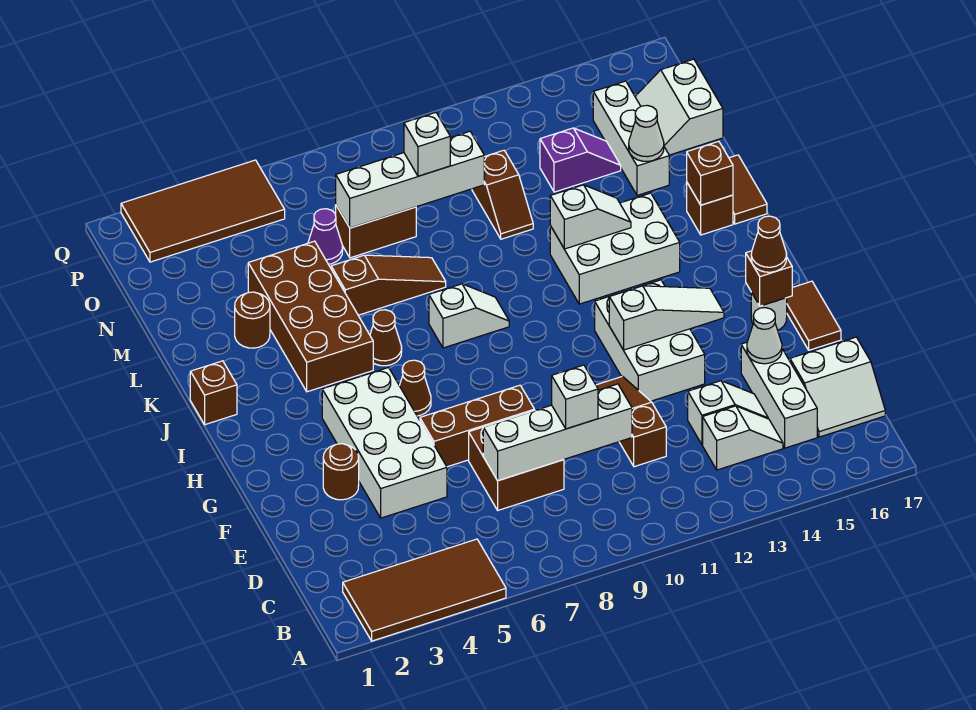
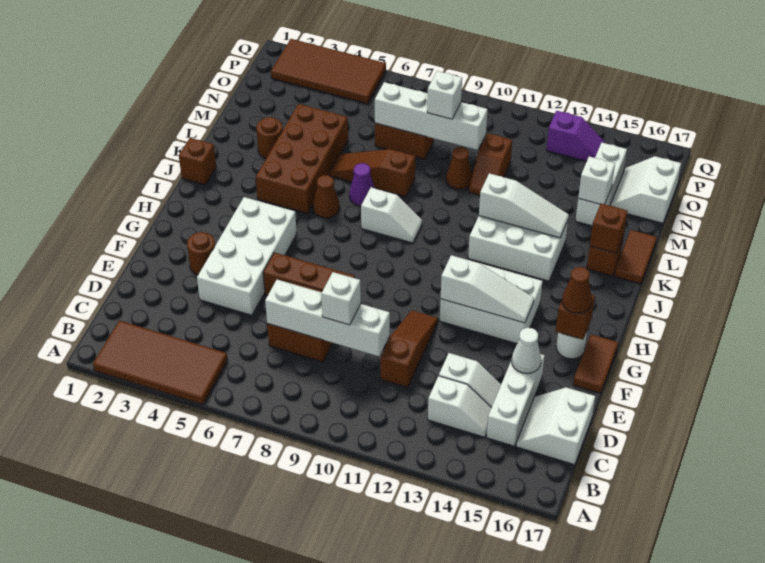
white slope C16:D17 level 1 top D -> white slope C16:D17 level 1 top 17
white brick F12:H13 level 1 -> white brick G12:H14 level 1
brown cone H6 level 1 -> brown cone M10 level 1
white slope K12:K13 level 2 top 12 -> white slope K12:K14 level 2 top 12
brown slope L6:L8 level 1 top 6 -> brown slope L6:L8 level 1 top 8
white cone M15 level 2 -> white brick M15 level 2
purple cone N6 level 1 -> purple cone K7 level 1
purple slope N13:N14 level 1 top 13 -> purple slope P13:P14 level 1 top 13

